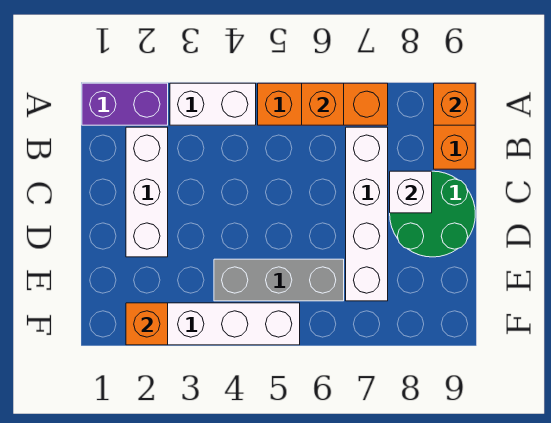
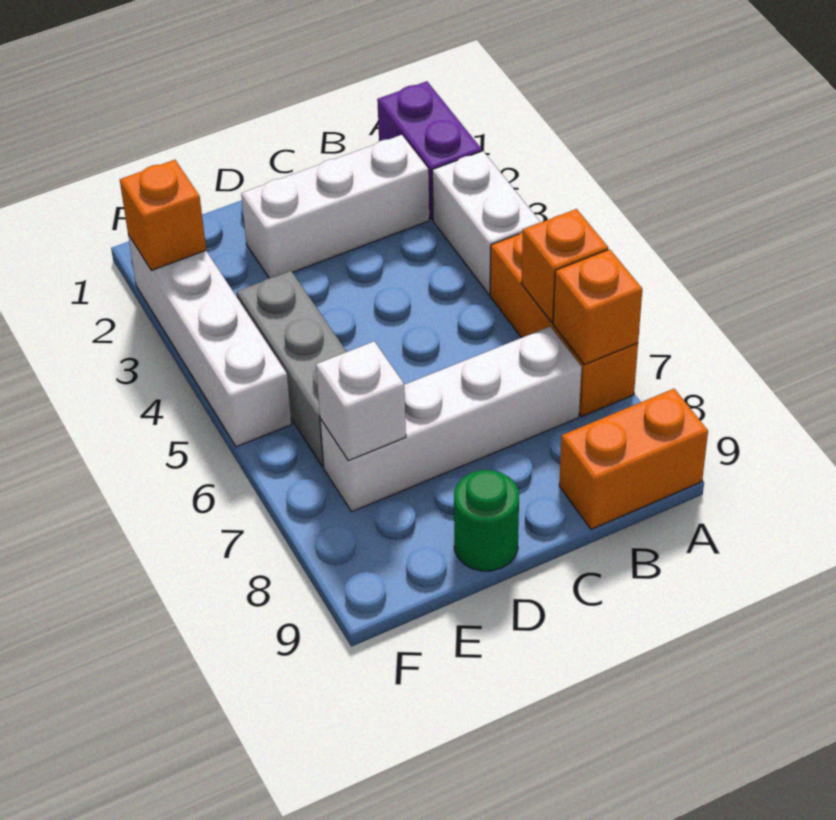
orange brick A9 level 2 -> orange brick A7 level 2
green round brick C8:D9 level 1 -> green round brick D9 level 1
white brick C8 level 2 -> white brick E7 level 2

